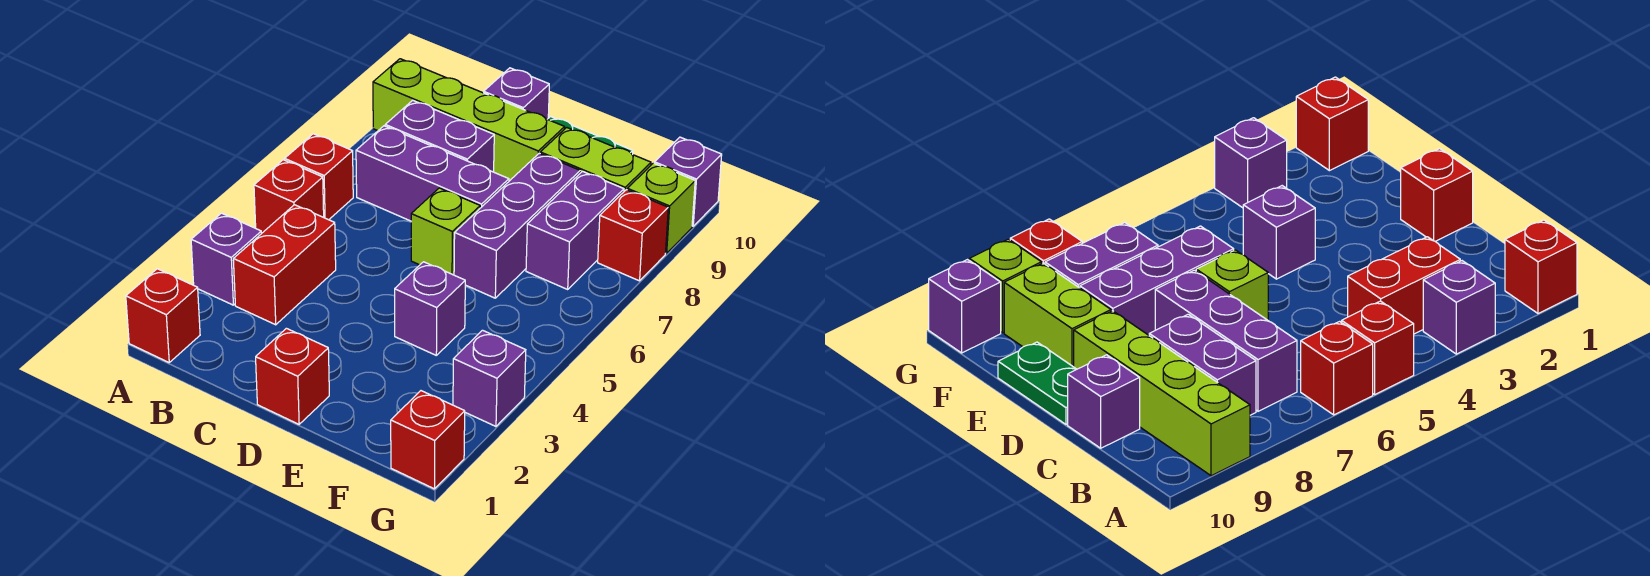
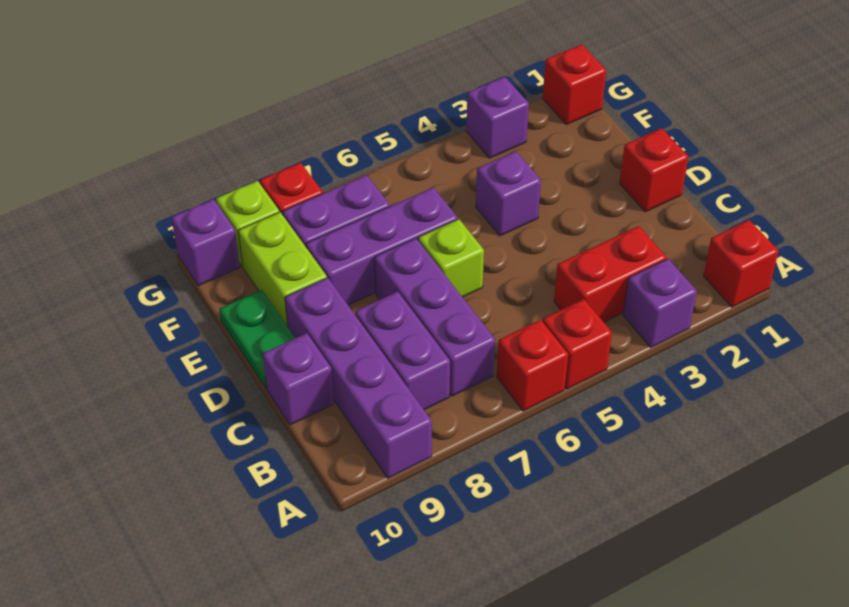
lime brick A9:D9 level 1 -> purple brick A9:D9 level 1

